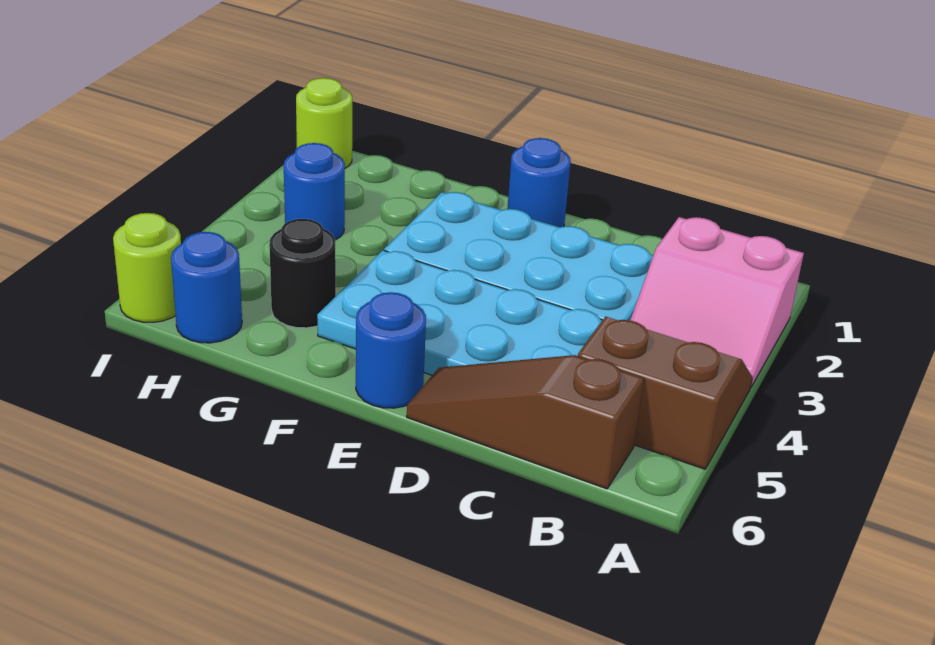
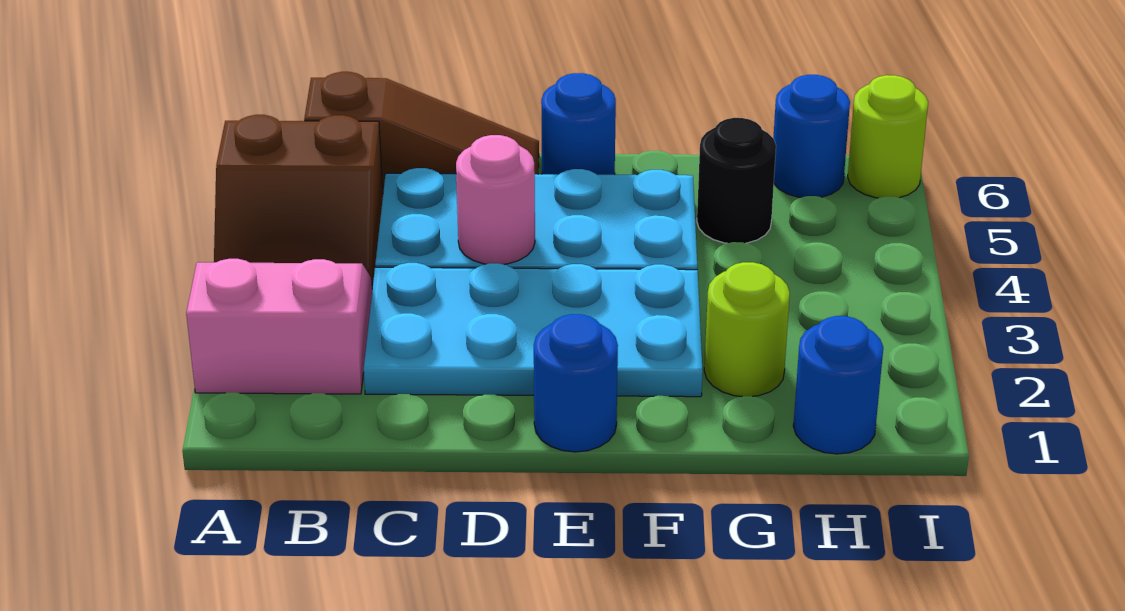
none -> pink round brick D4 level 2
blue round brick H3 level 1 -> blue round brick H1 level 1
lime round brick I1 level 1 -> lime round brick G2 level 1

